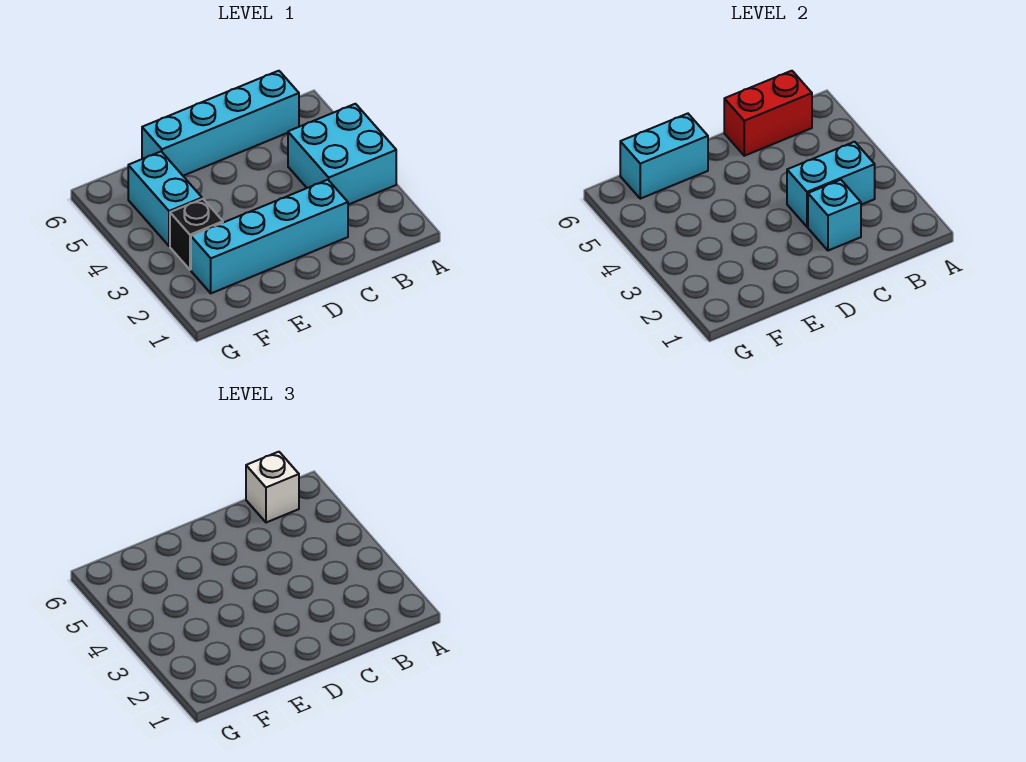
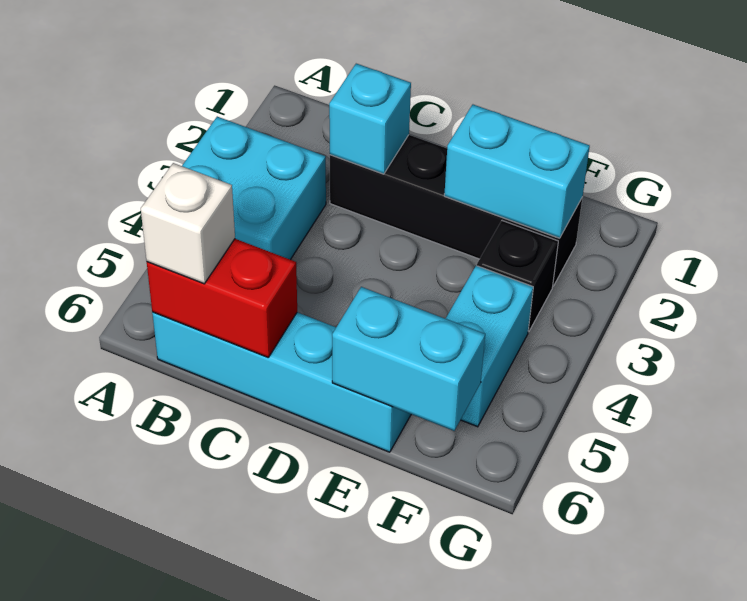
cyan brick B3:C3 level 2 -> cyan brick E2:F2 level 2
cyan brick C2:F2 level 1 -> black brick C2:F2 level 1

